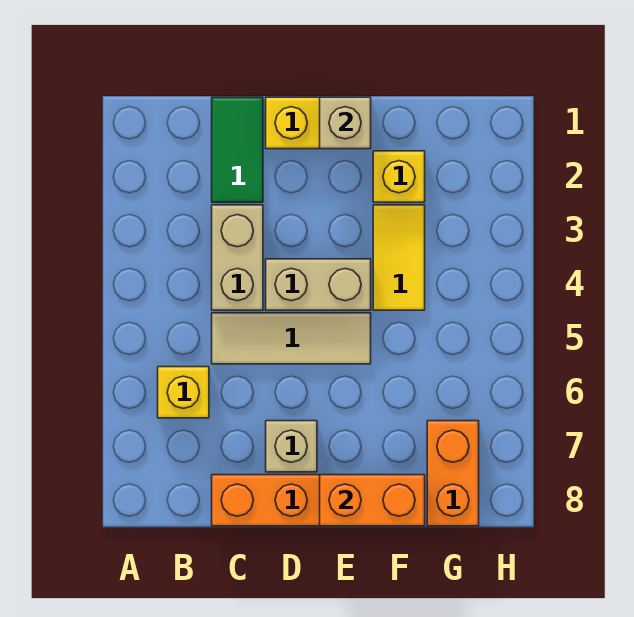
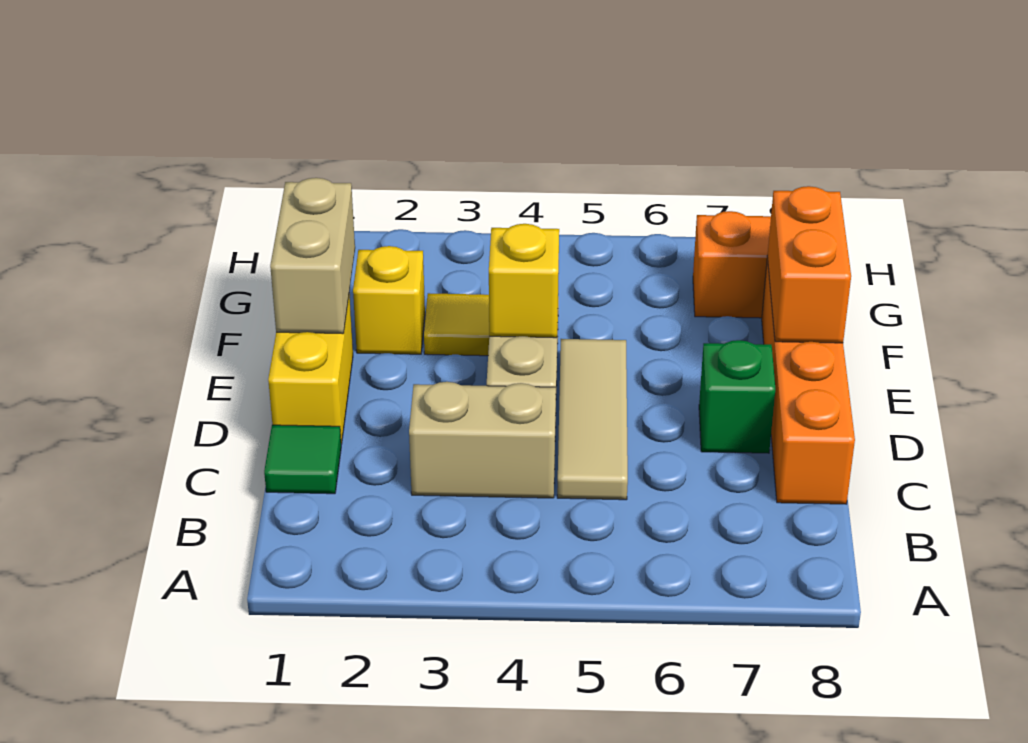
yellow brick B6 level 1 -> yellow brick E4 level 2
green tile C1:C2 level 1 -> green tile C1 level 1
tan brick D7 level 1 -> green brick D7 level 1
tan brick E1 level 2 -> tan brick E1:F1 level 2

